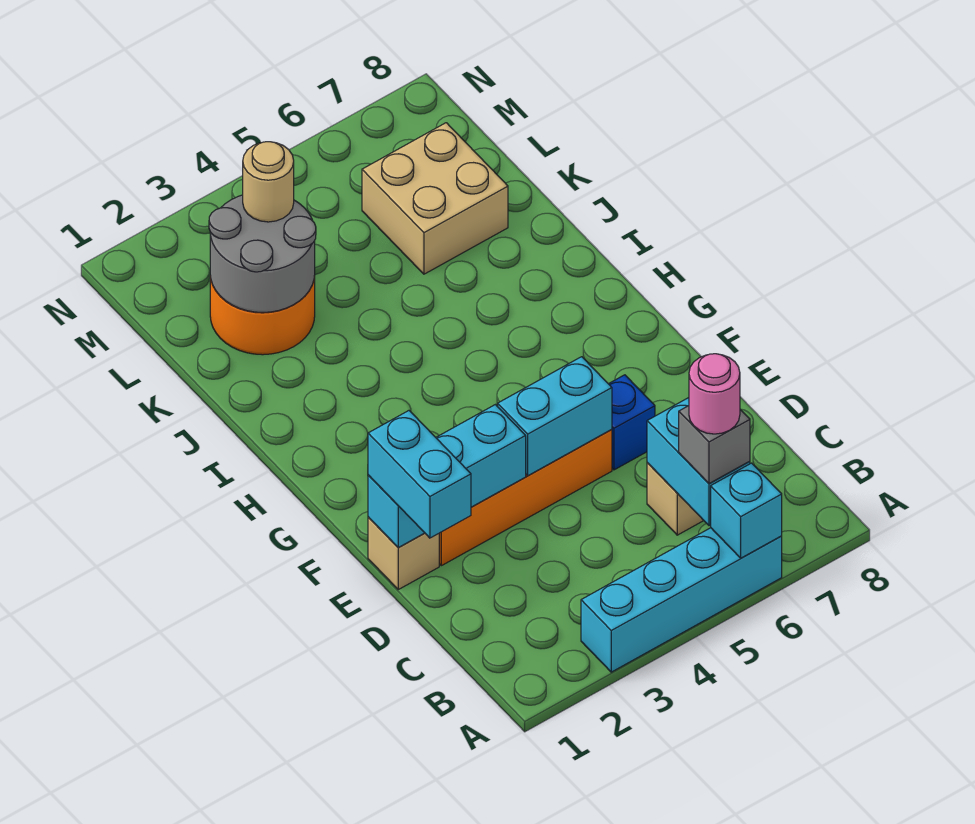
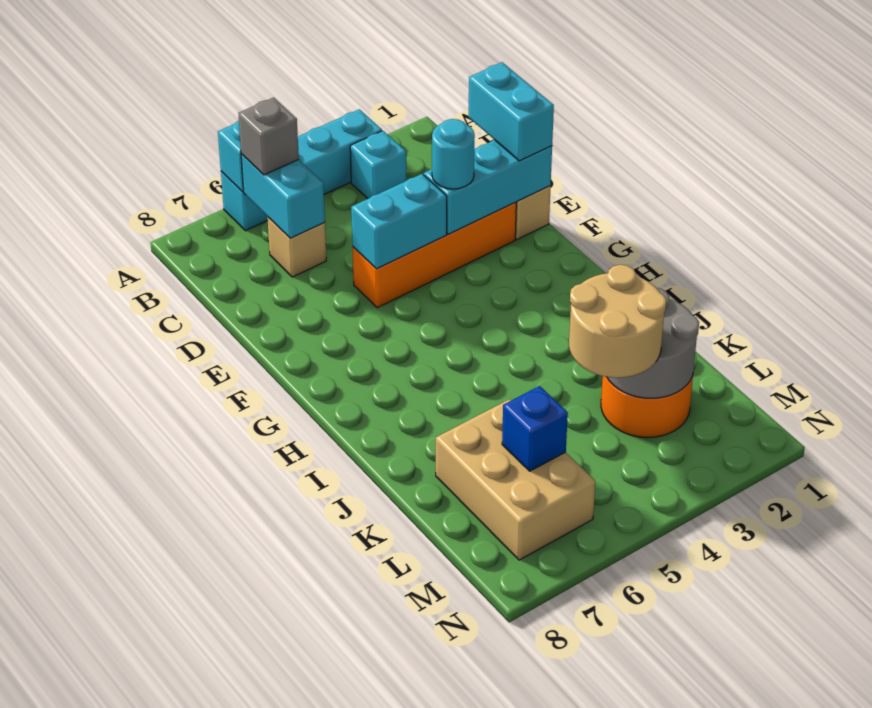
none -> cyan brick B3 level 1
pink round brick B6 level 4 -> none
none -> cyan round brick E3 level 3
blue brick E6 level 1 -> blue brick L6 level 2
tan brick K6:L7 level 1 -> tan brick K6:M7 level 1
tan round brick L3 level 3 -> tan round brick K3:L4 level 3

